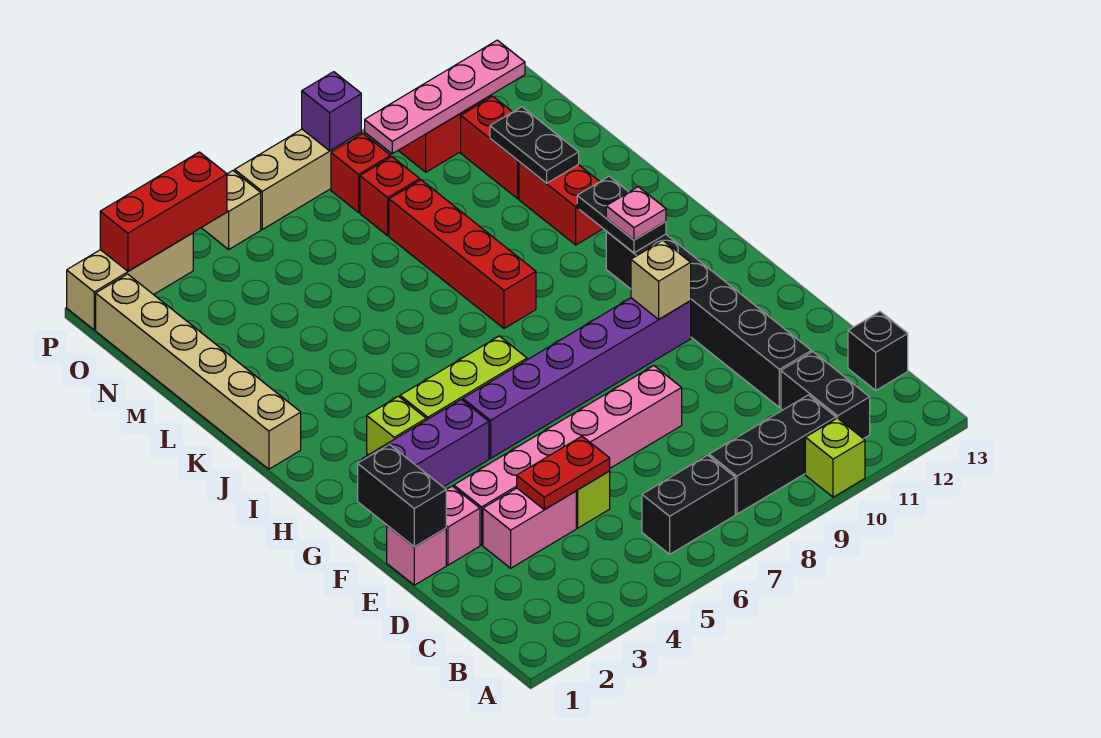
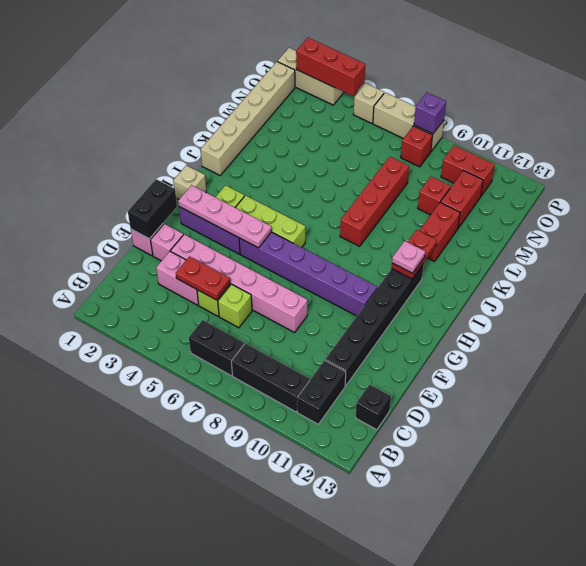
lime brick A10 level 1 -> lime brick D6 level 1
tan brick G10 level 2 -> tan brick H1 level 1
black plate I11:J11 level 2 -> red plate I11:J11 level 2
black plate L11:M11 level 2 -> none
red brick N8 level 1 -> red brick M10 level 1
pink plate O9:O12 level 2 -> pink plate G2:G5 level 2

